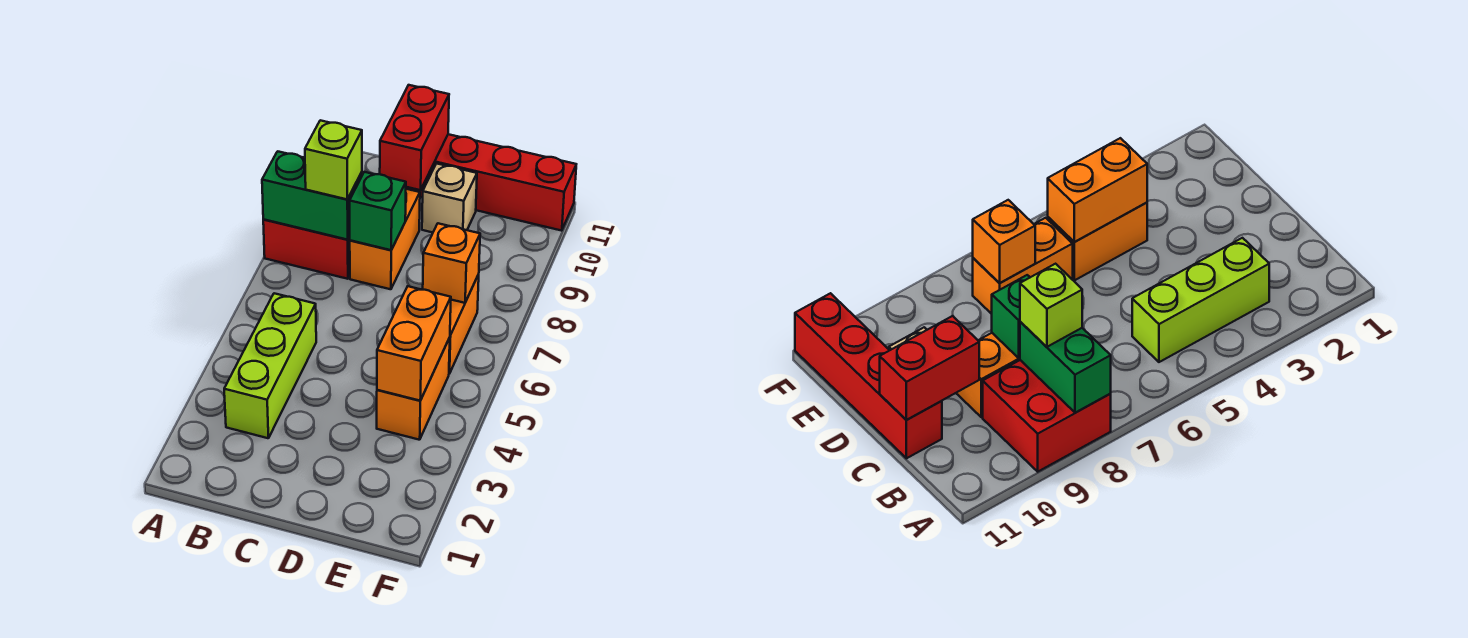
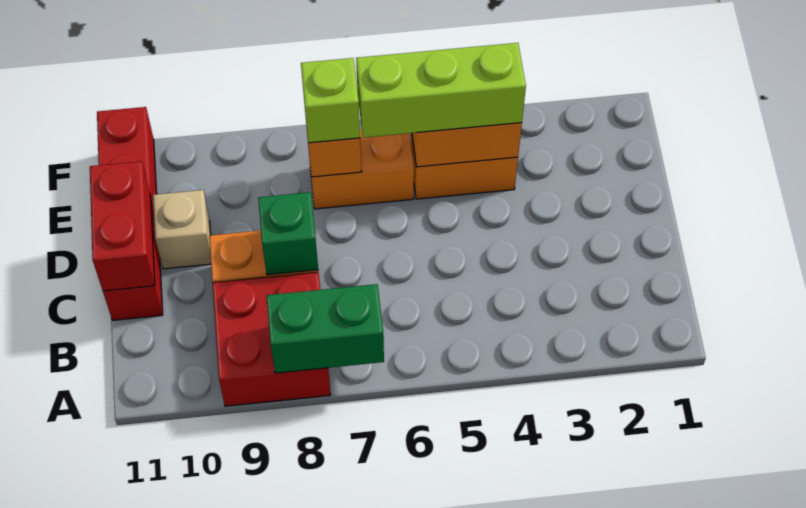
green brick A8:B8 level 2 -> green brick A7:A8 level 2
lime brick B3:B5 level 1 -> lime brick E4:E6 level 3
lime brick B8 level 3 -> lime brick E7 level 3
red brick C10:C11 level 2 -> red brick C11:D11 level 2

